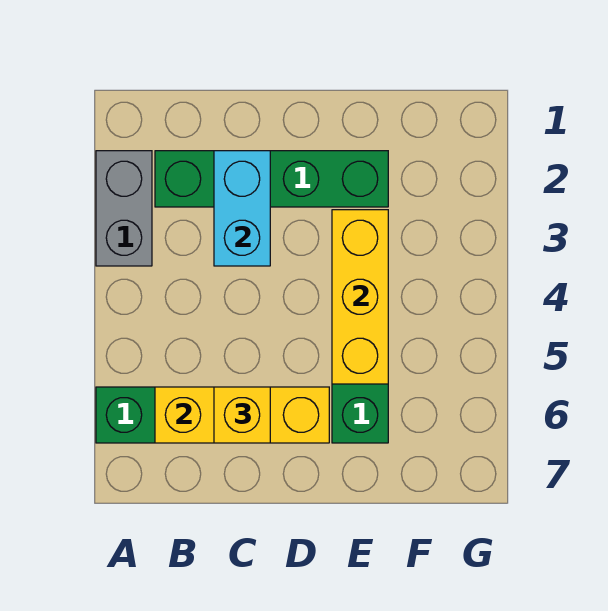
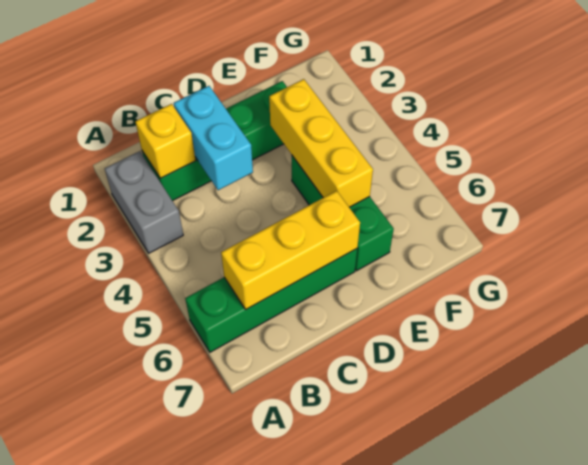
yellow brick C6 level 3 -> yellow brick B2 level 2

